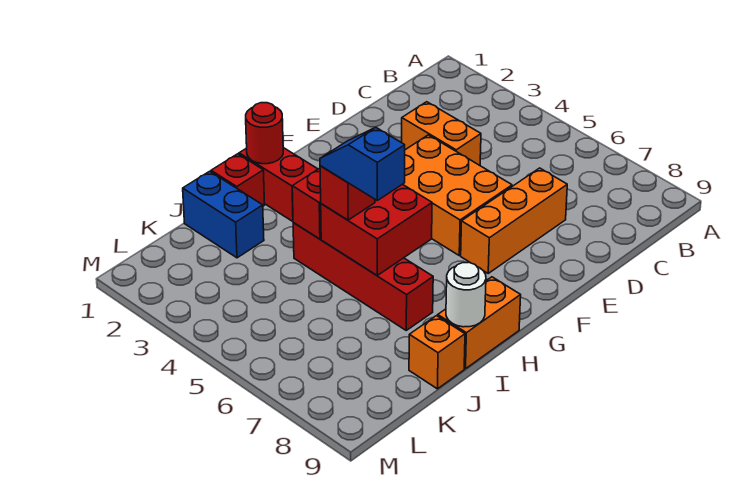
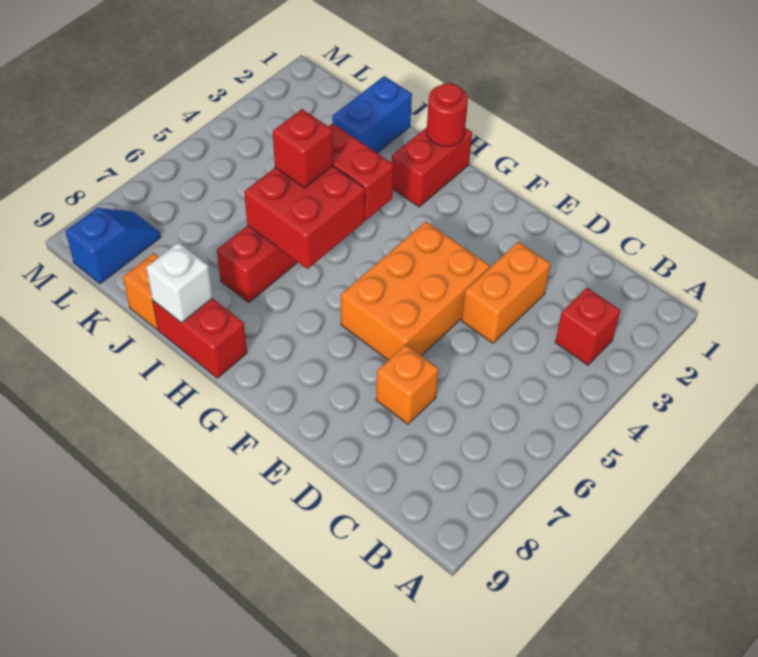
orange brick D7:F7 level 1 -> orange brick D7 level 1
orange brick H9:I9 level 1 -> red brick H9:I9 level 1
red brick I1 level 1 -> red brick B3 level 1
blue slope I5:I6 level 4 top 6 -> blue slope L8:L9 level 1 top 9
white round brick I9 level 2 -> white brick I9 level 2

